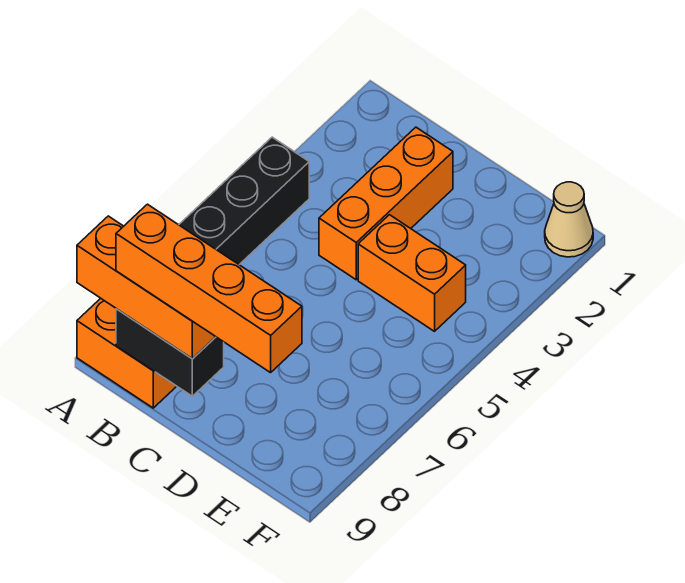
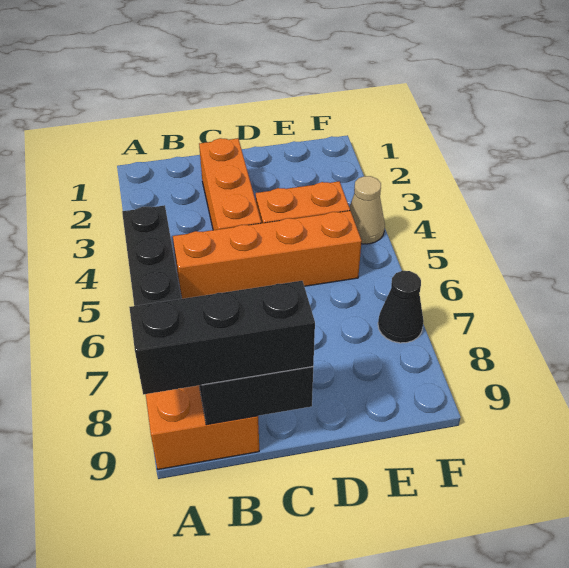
orange brick A9:C9 level 3 -> black brick A9:C9 level 3
orange brick B9:E9 level 4 -> orange brick B5:E5 level 1
tan cone F1 level 1 -> tan cone F4 level 1
none -> black cone F7 level 1

